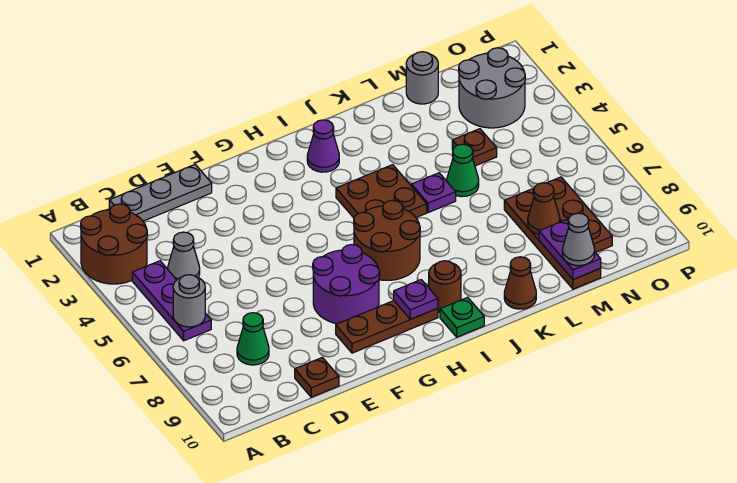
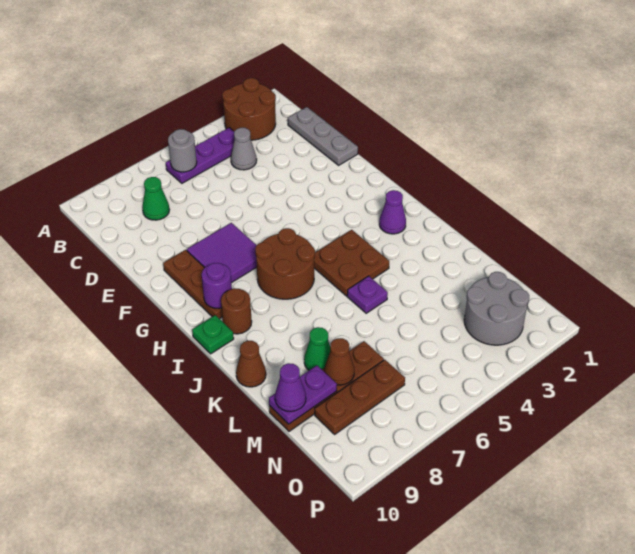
brown plate D10 level 1 -> none
purple round brick F7:G8 level 1 -> purple tile F7:G8 level 1
purple plate H9 level 2 -> purple round brick H9 level 2
green cone L5 level 1 -> green cone L8 level 1
grey round brick M1 level 1 -> none
brown plate M4 level 1 -> none
grey cone M10 level 3 -> purple cone M10 level 3

